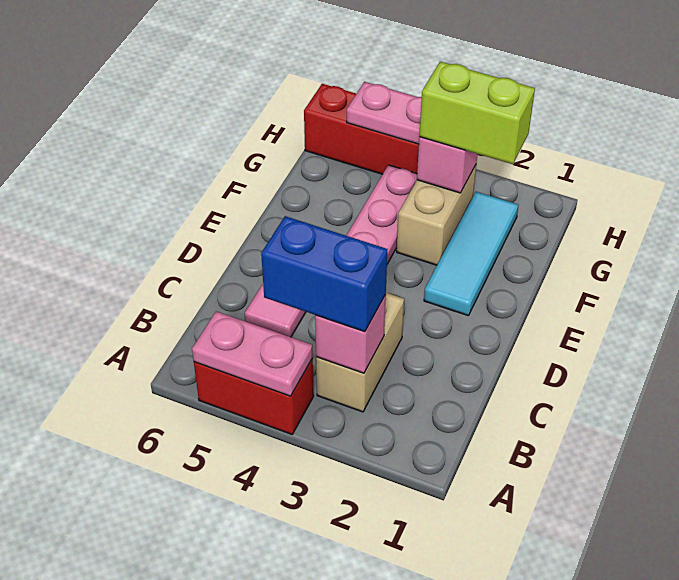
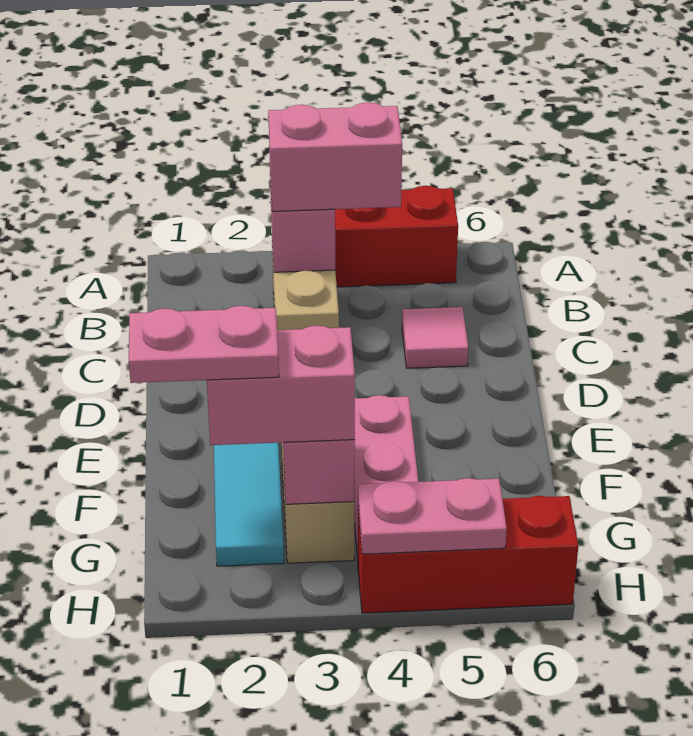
pink plate A4:A5 level 2 -> pink plate G1:G2 level 4
blue brick B3:B4 level 3 -> pink brick B3:B4 level 3
lime brick G2:G3 level 3 -> pink brick G2:G3 level 3

